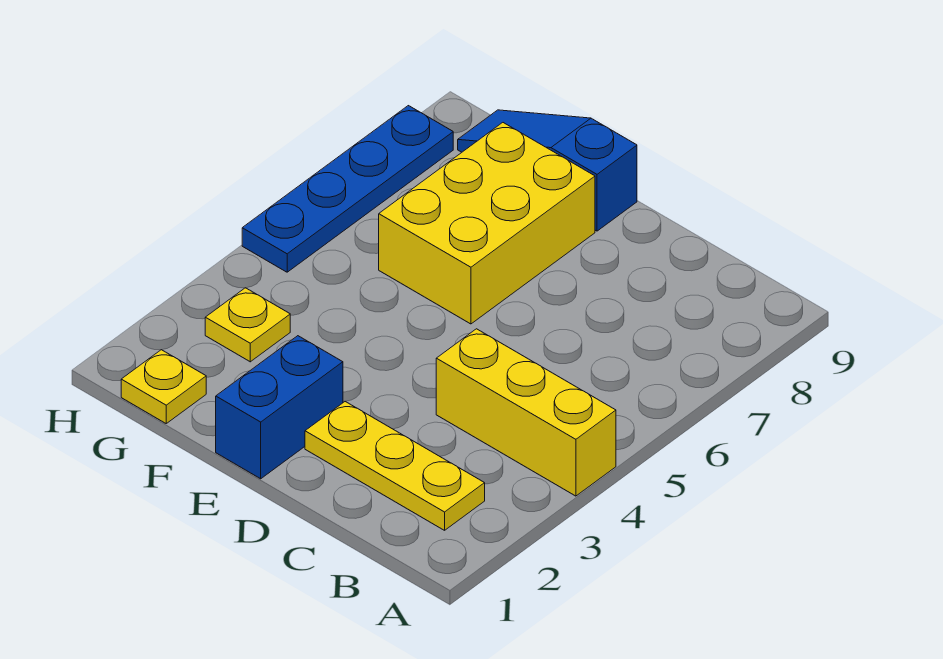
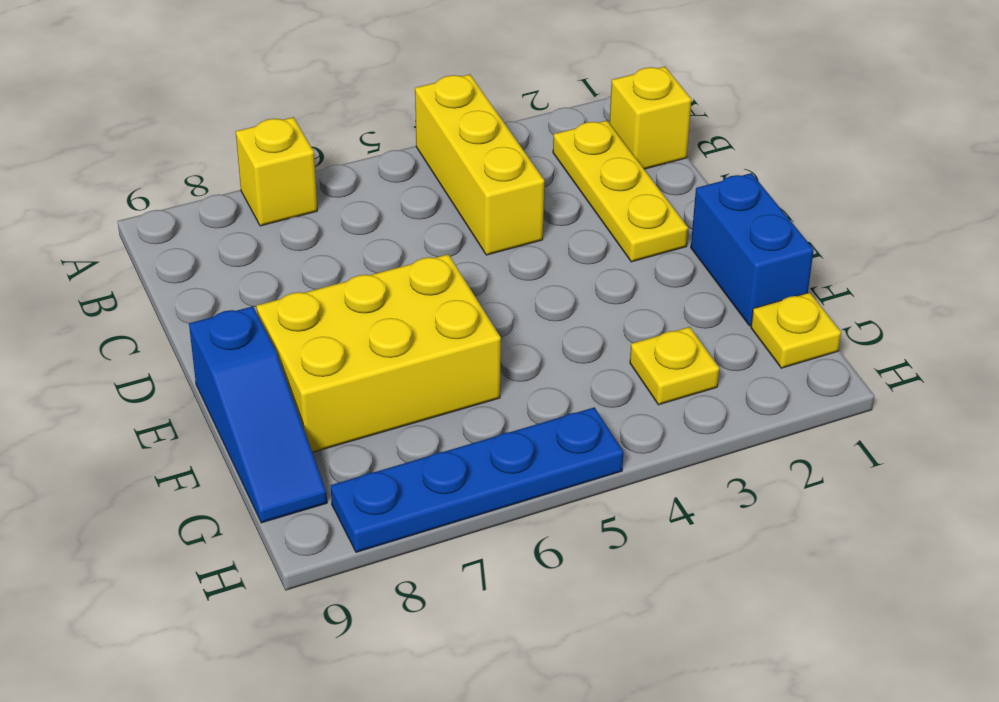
none -> yellow brick A7 level 1
none -> yellow brick B1 level 1
blue brick E1:E2 level 1 -> blue brick E1:F1 level 1

